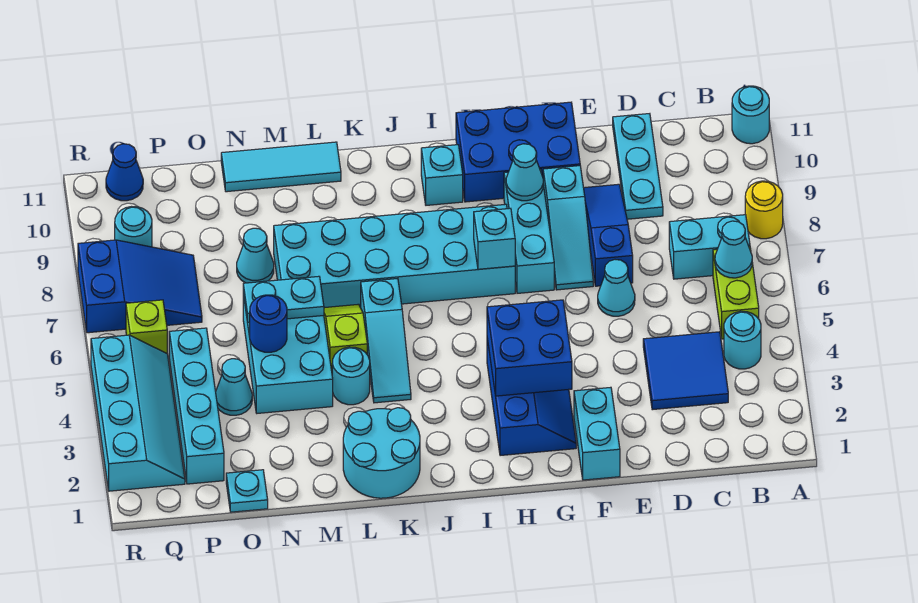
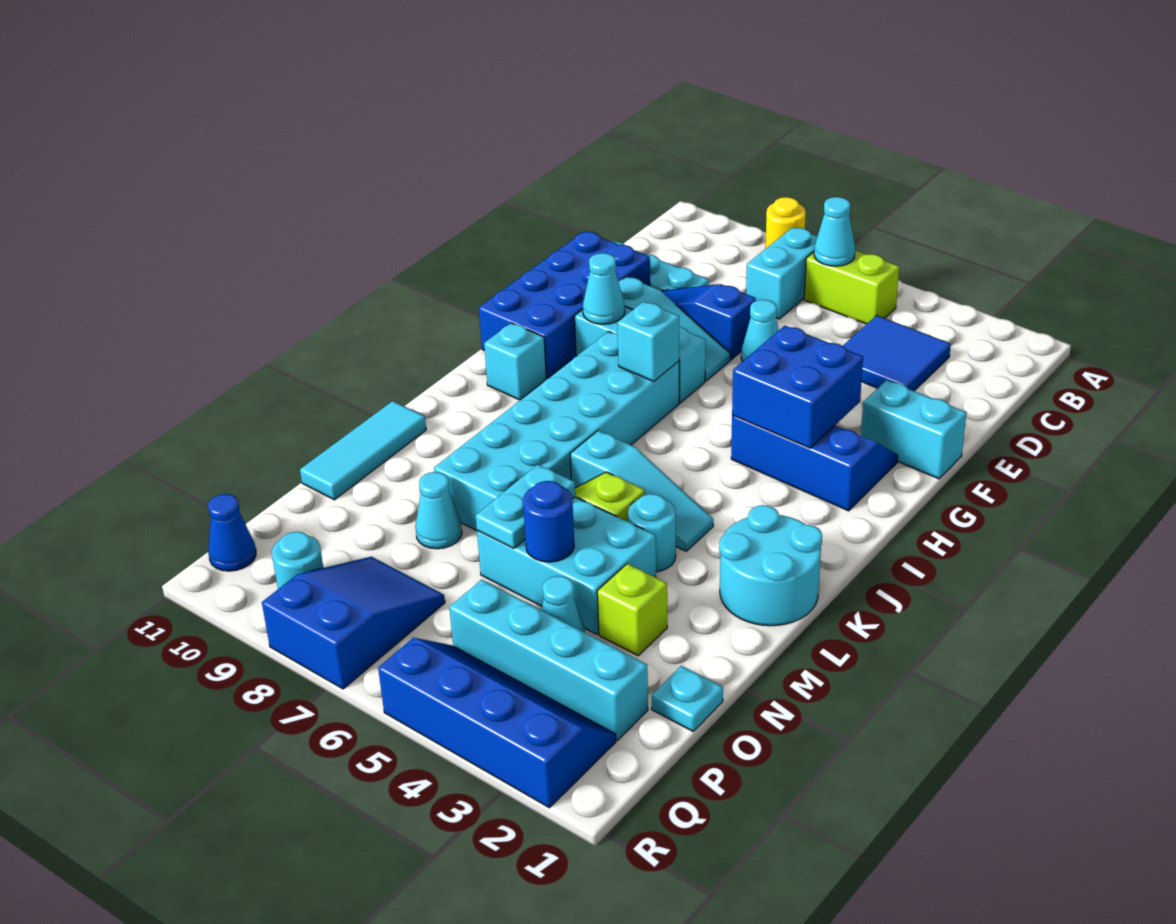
cyan round brick A11 level 1 -> none
cyan round brick B4 level 1 -> none
blue brick F10:H11 level 1 -> blue brick E10:H11 level 1
cyan slope Q2:R5 level 1 top R -> blue slope Q2:R5 level 1 top R
lime brick Q6 level 1 -> lime brick N3 level 1

